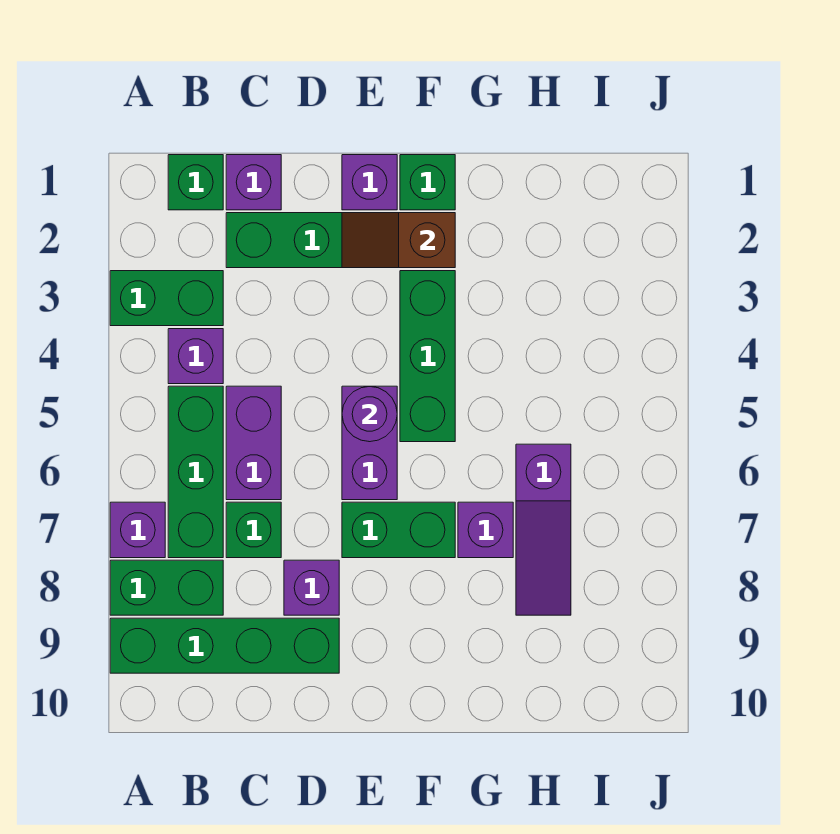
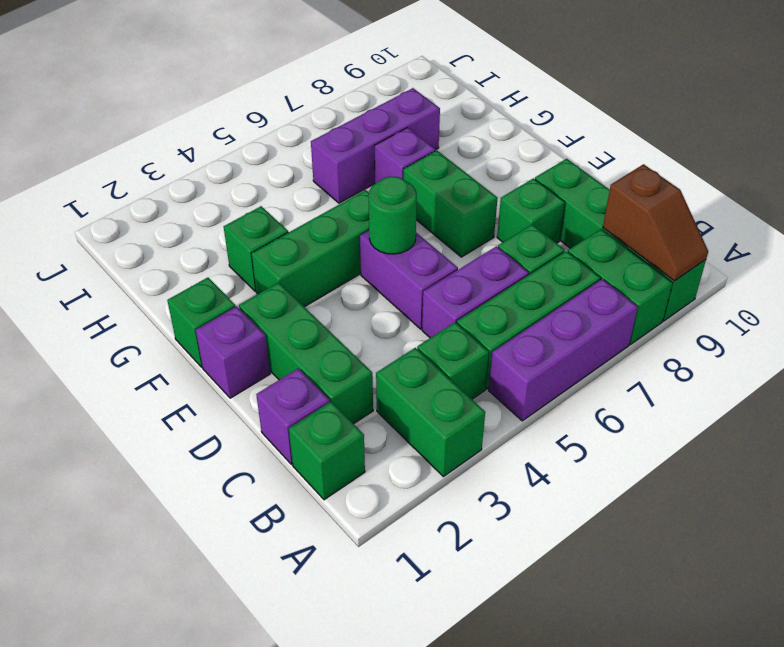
purple brick A7 level 1 -> purple brick A5:A7 level 1
purple brick B4 level 1 -> green brick B4 level 1
purple brick D8 level 1 -> green brick D8 level 1
brown slope E2:F2 level 2 top F -> brown slope A9:B9 level 2 top B
purple brick E5:E6 level 1 -> purple brick D5:E5 level 1
purple round brick E5 level 2 -> green round brick E5 level 2
none -> green brick G3 level 1
purple slope H6:H8 level 1 top 6 -> purple brick H6:H8 level 1

